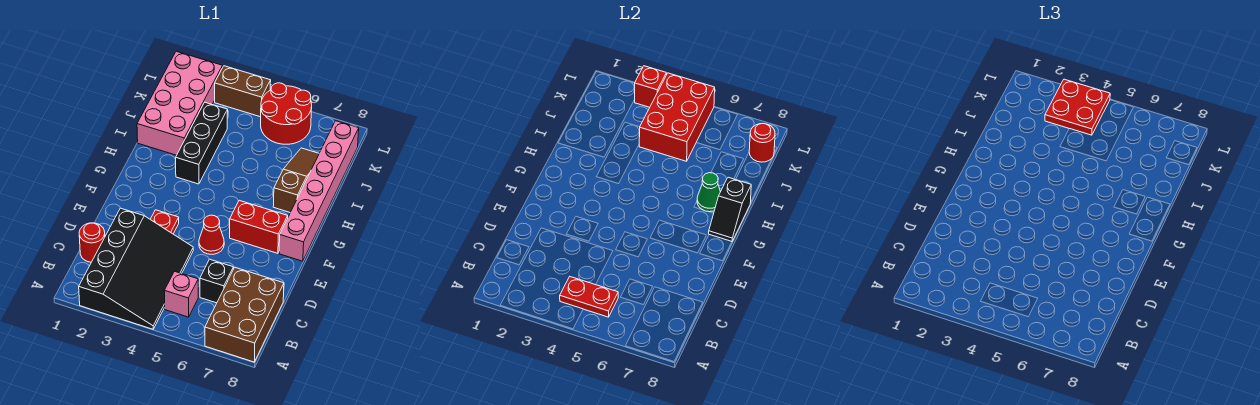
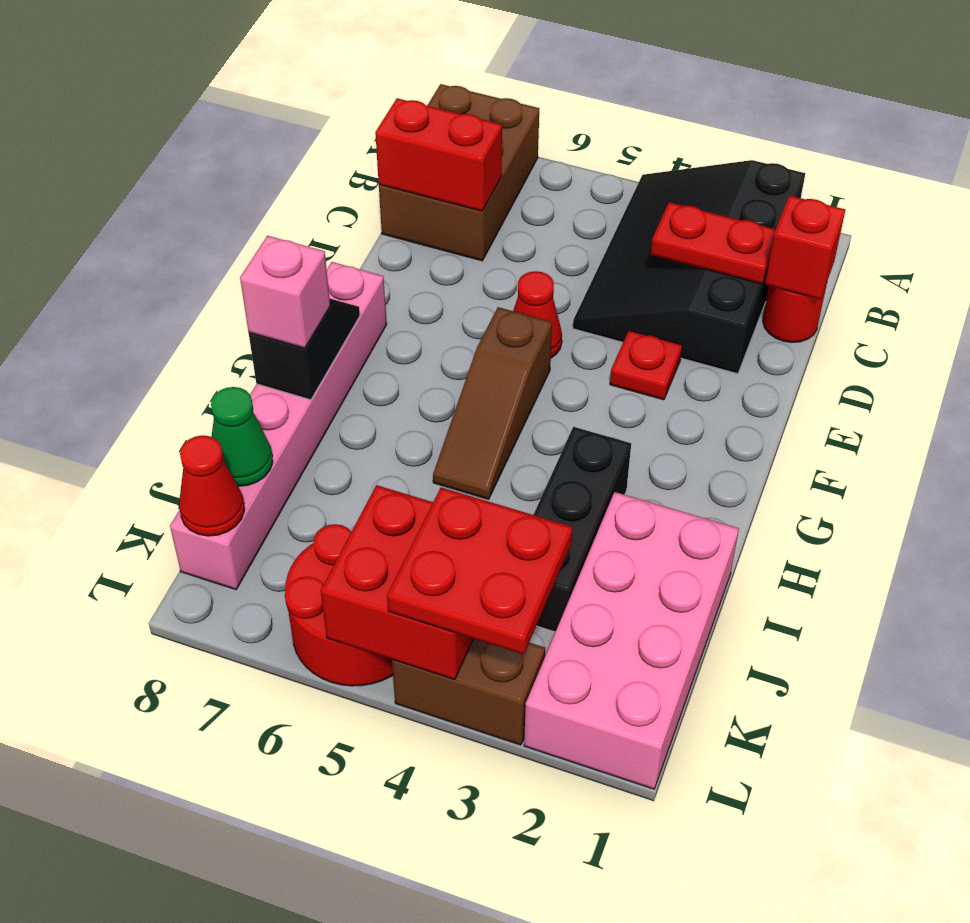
red plate B4:B5 level 2 -> red plate C2:C3 level 2
pink brick B5 level 1 -> pink brick H8 level 3
black brick C6 level 1 -> none
red brick F6:F7 level 1 -> red brick C7:C8 level 2
brown slope H7:J7 level 1 top H -> brown slope F5:H5 level 1 top F
green cone H7 level 2 -> green cone J8 level 2
red brick J4:L5 level 2 -> red brick K4:L5 level 2
red round brick K8 level 2 -> red cone K8 level 2
red brick L3 level 2 -> red brick C1 level 2

